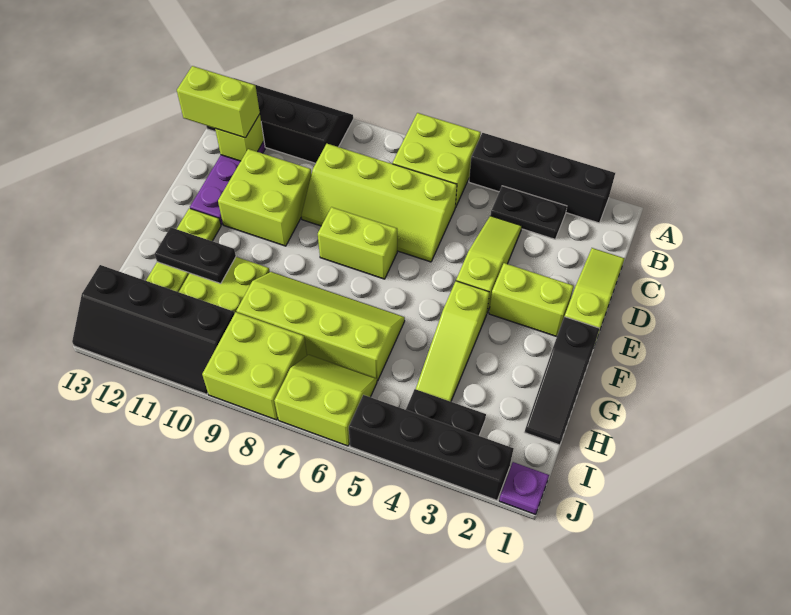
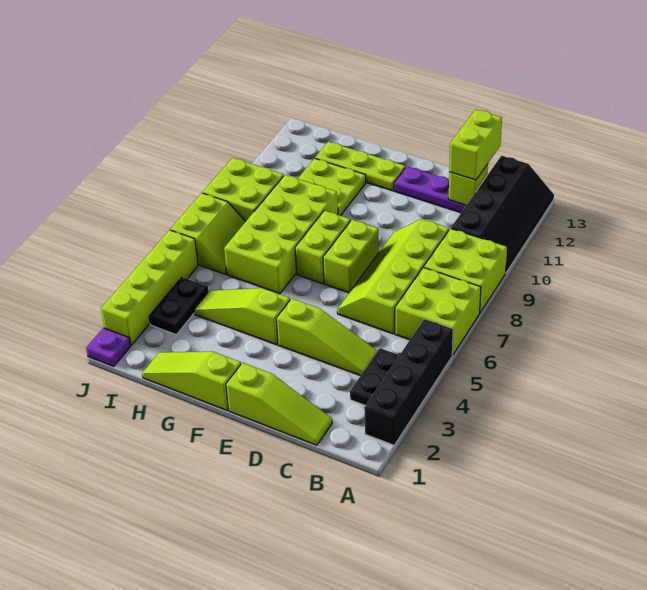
lime brick D10:E11 level 1 -> lime brick A8:B9 level 1
lime brick E2:E3 level 1 -> lime brick F7:F8 level 1
black slope F1:H1 level 1 top F -> lime slope F1:H1 level 1 top F
lime slope G6:H9 level 1 top H -> lime brick G6:H9 level 1
black plate G11:G12 level 2 -> none
black slope I10:J13 level 1 top I -> none
black brick J2:J5 level 1 -> lime brick J2:J5 level 1

